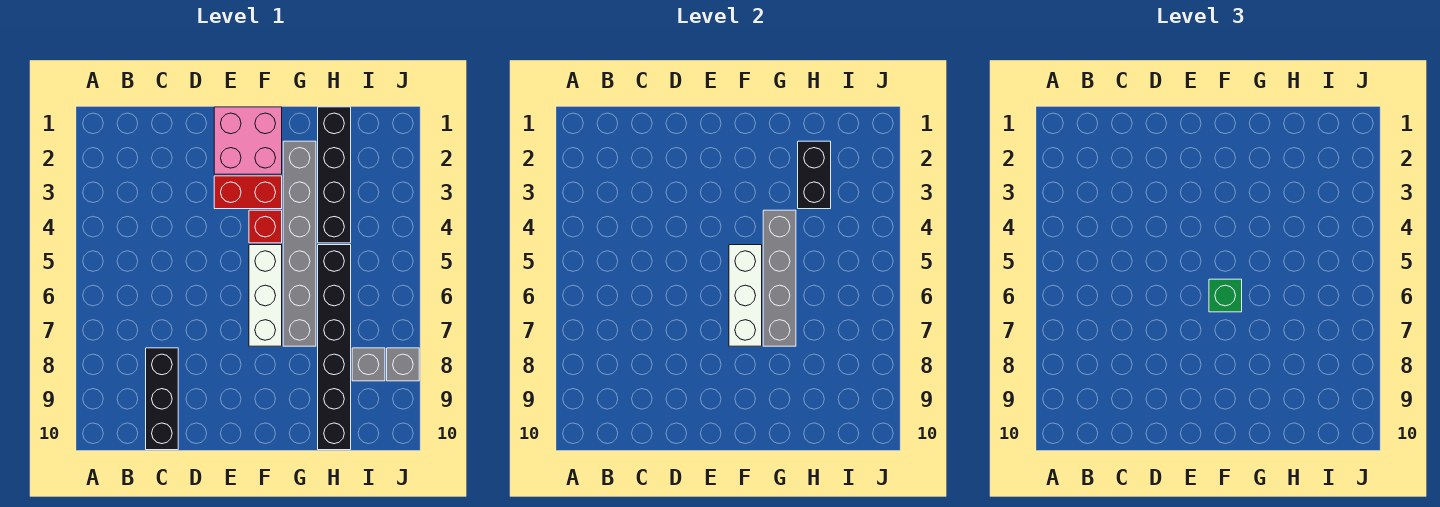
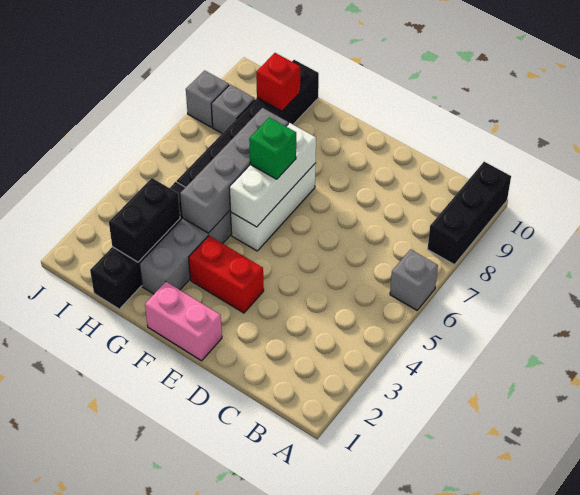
none -> grey brick A6 level 1
black brick C8:C10 level 1 -> black brick A8:A10 level 1
pink brick E1:F2 level 1 -> pink brick E1:F1 level 1
red brick F4 level 1 -> red brick H9 level 2

